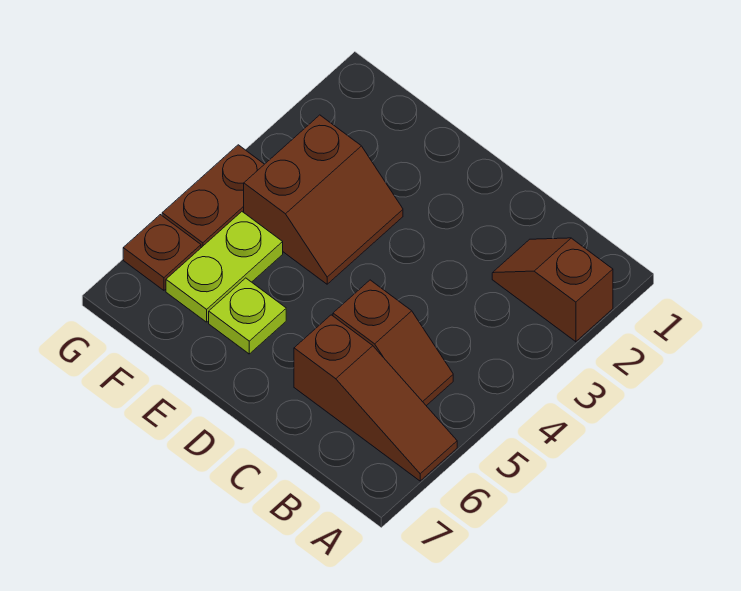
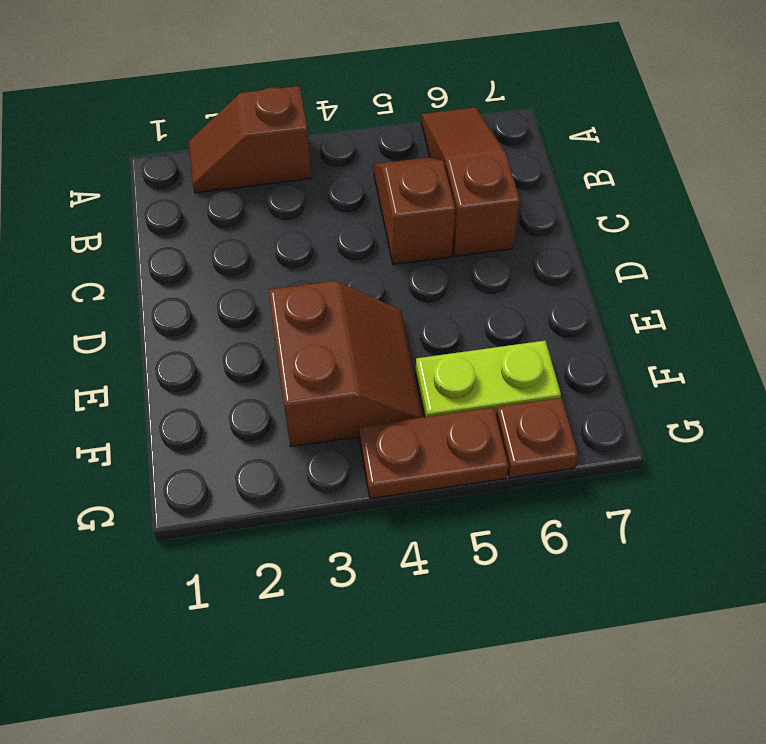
brown slope A2:B2 level 1 top A -> brown slope A2:A3 level 1 top 3
brown slope E3:F4 level 1 top F -> brown slope E3:F4 level 1 top 3
lime plate E6 level 1 -> none

